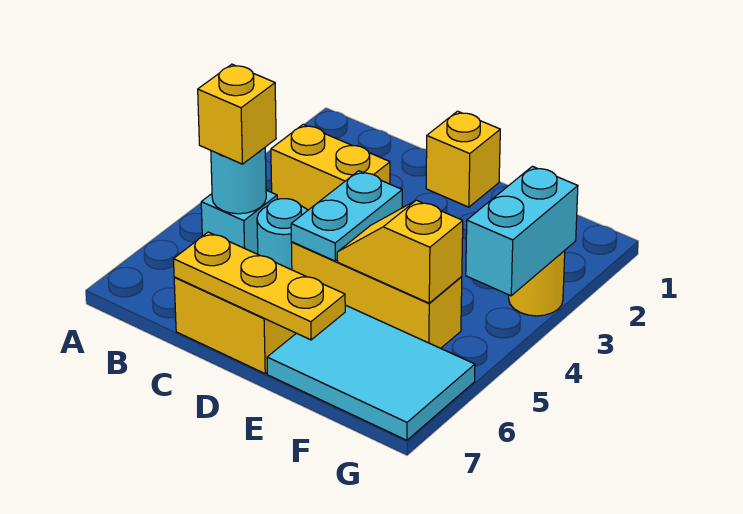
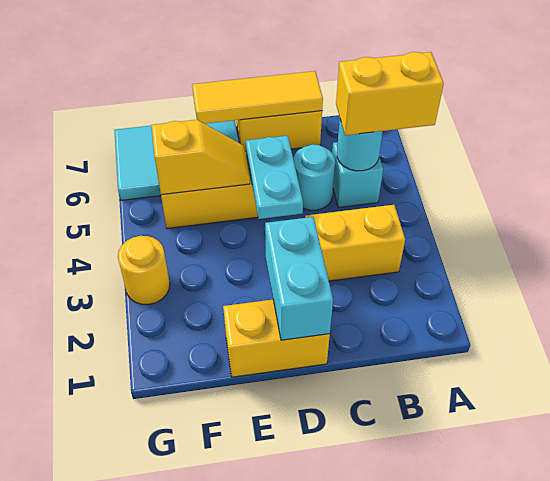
yellow brick B5 level 3 -> yellow brick A5:B5 level 3
yellow plate C7:E7 level 2 -> yellow tile C7:E7 level 2
yellow brick D1 level 1 -> yellow brick D1:E1 level 1
cyan brick G3:G4 level 2 -> cyan brick D1:D2 level 2

